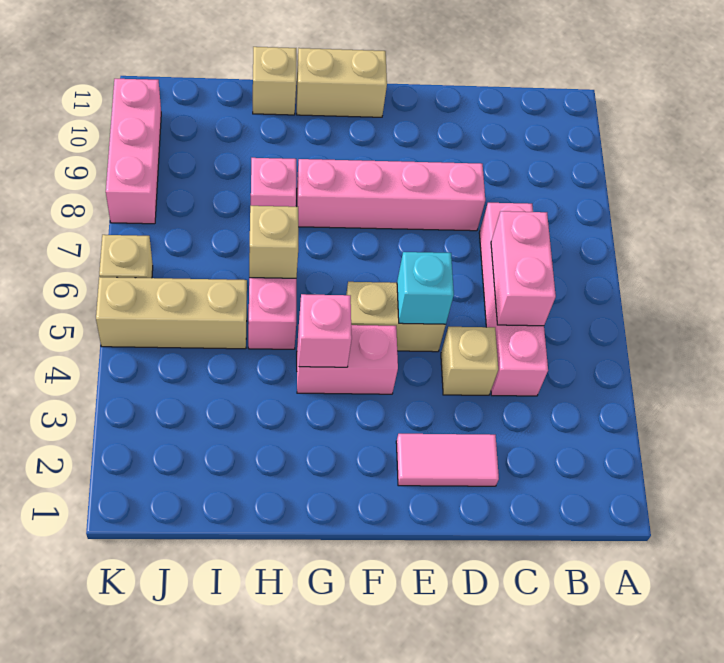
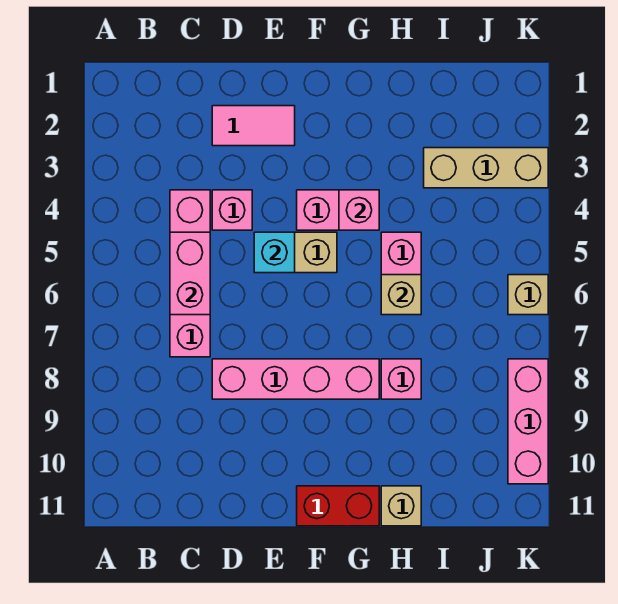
tan brick D4 level 1 -> pink brick D4 level 1
tan brick F11:G11 level 1 -> red brick F11:G11 level 1
tan brick I5:K5 level 1 -> tan brick I3:K3 level 1

